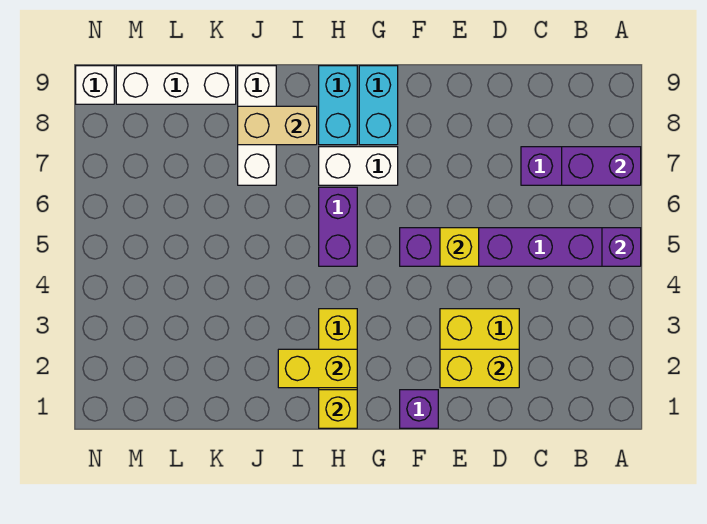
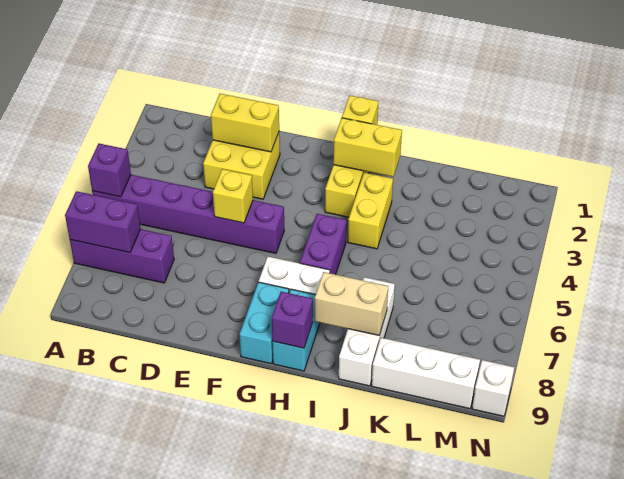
purple brick F1 level 1 -> purple brick H9 level 2
none -> yellow brick I3:I4 level 1

